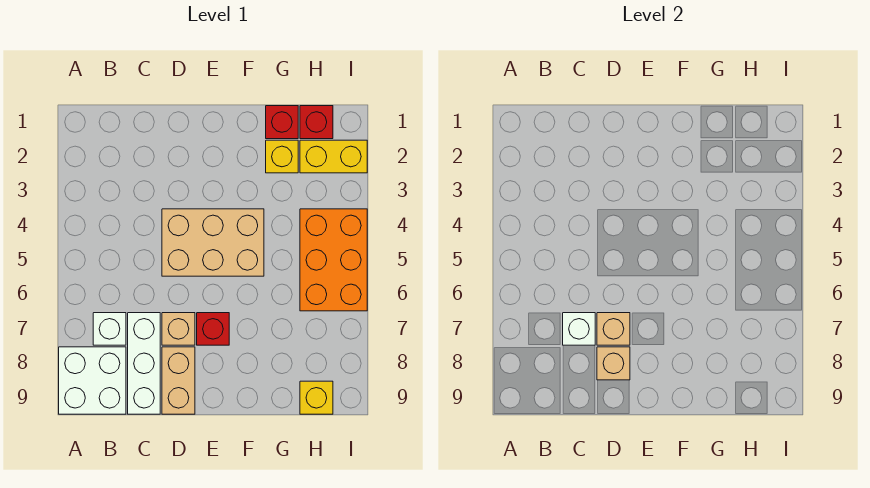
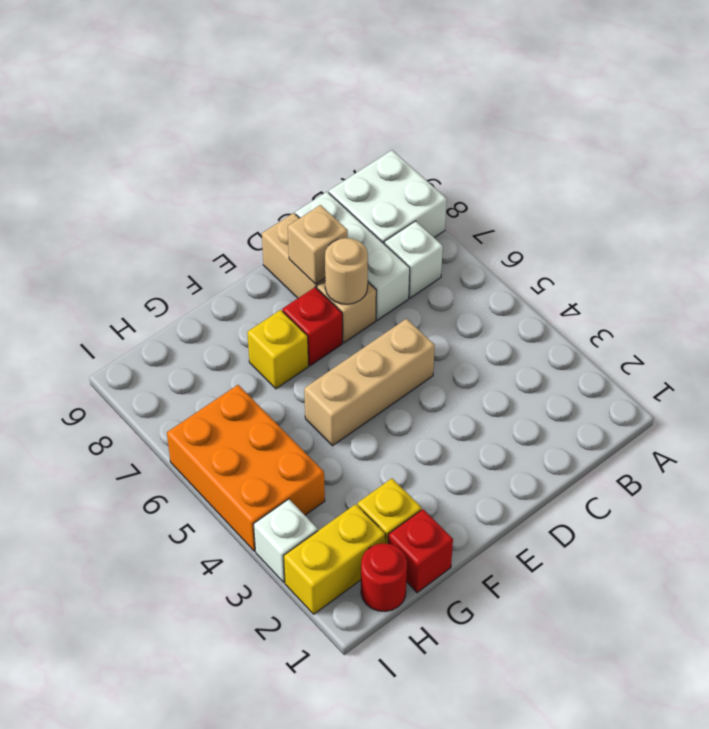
white brick C7 level 2 -> white brick I3 level 1
tan brick D4:F5 level 1 -> tan brick D5:F5 level 1
tan brick D7 level 2 -> tan round brick D7 level 2
red brick H1 level 1 -> red round brick H1 level 1
yellow brick H9 level 1 -> yellow brick F7 level 1

